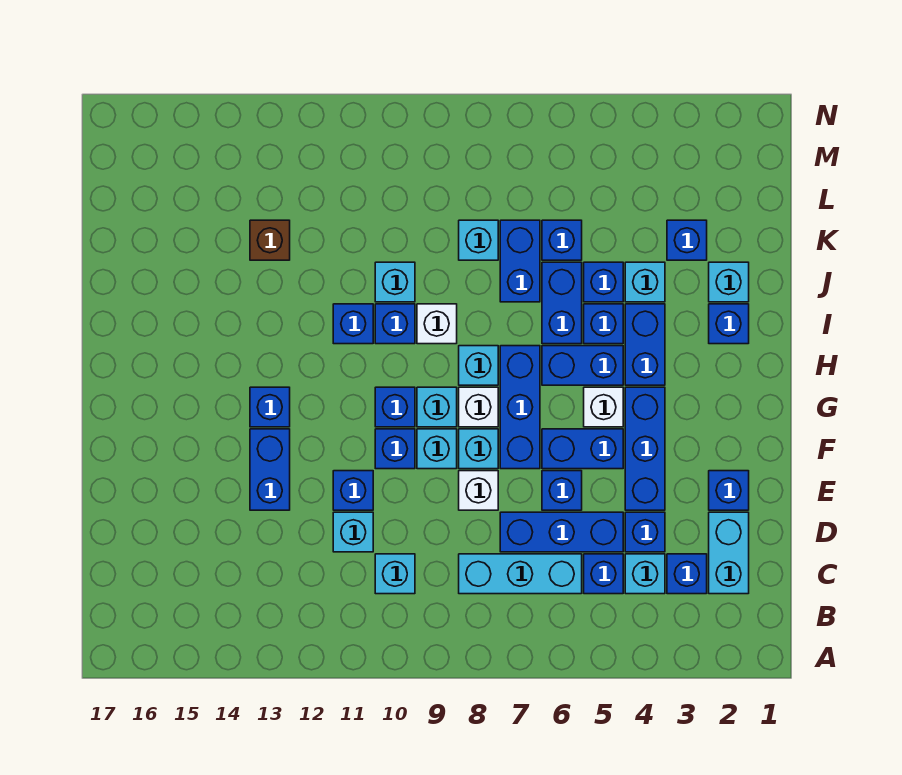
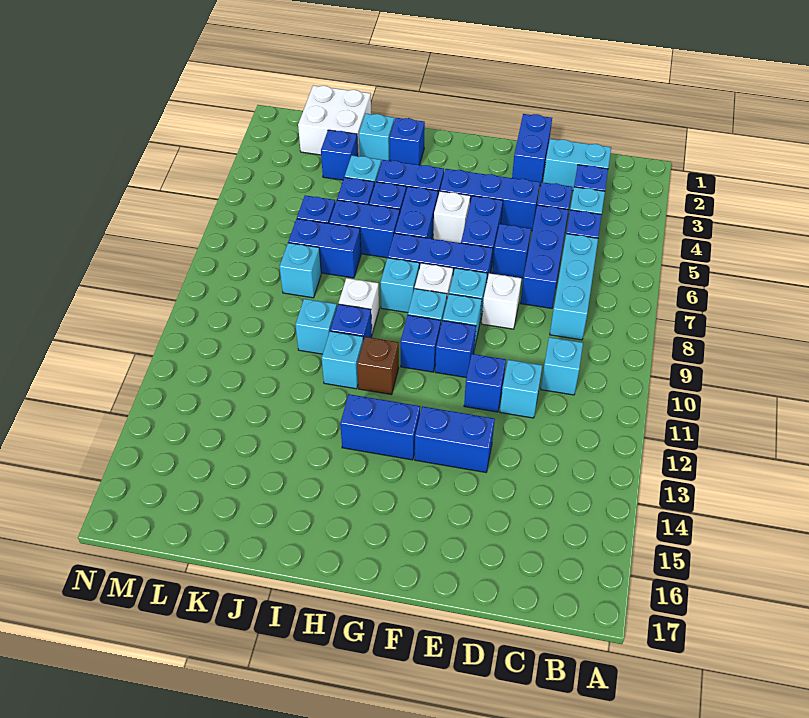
blue brick E2 level 1 -> blue brick E1:E2 level 1
blue brick G13 level 1 -> blue brick G13:H13 level 1
blue brick I11 level 1 -> cyan brick I11 level 1
none -> white brick K1:L2 level 1
brown brick K13 level 1 -> brown brick H11 level 1

